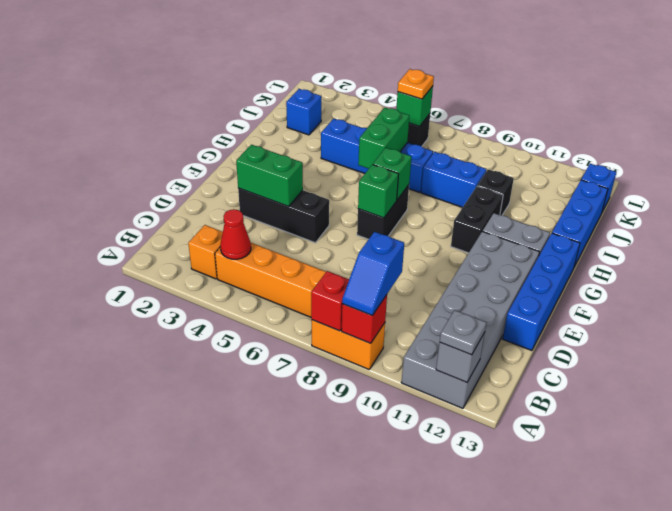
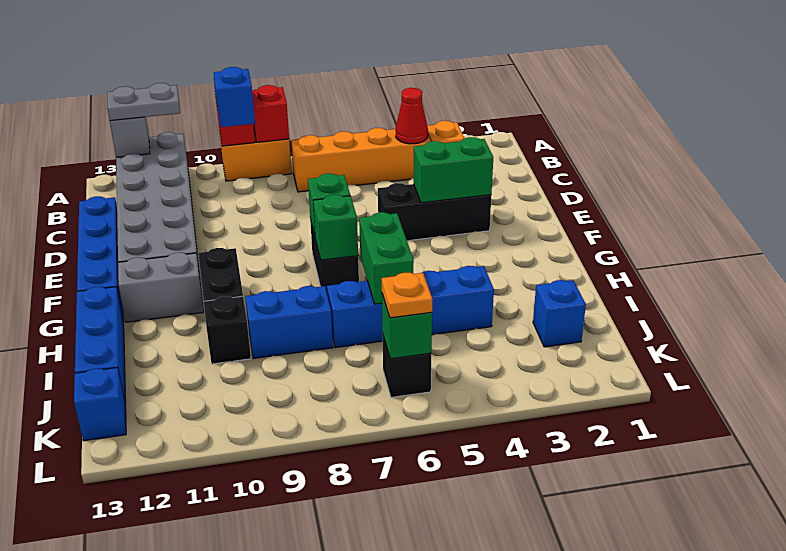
grey plate A12 level 3 -> grey plate A11:A12 level 3

